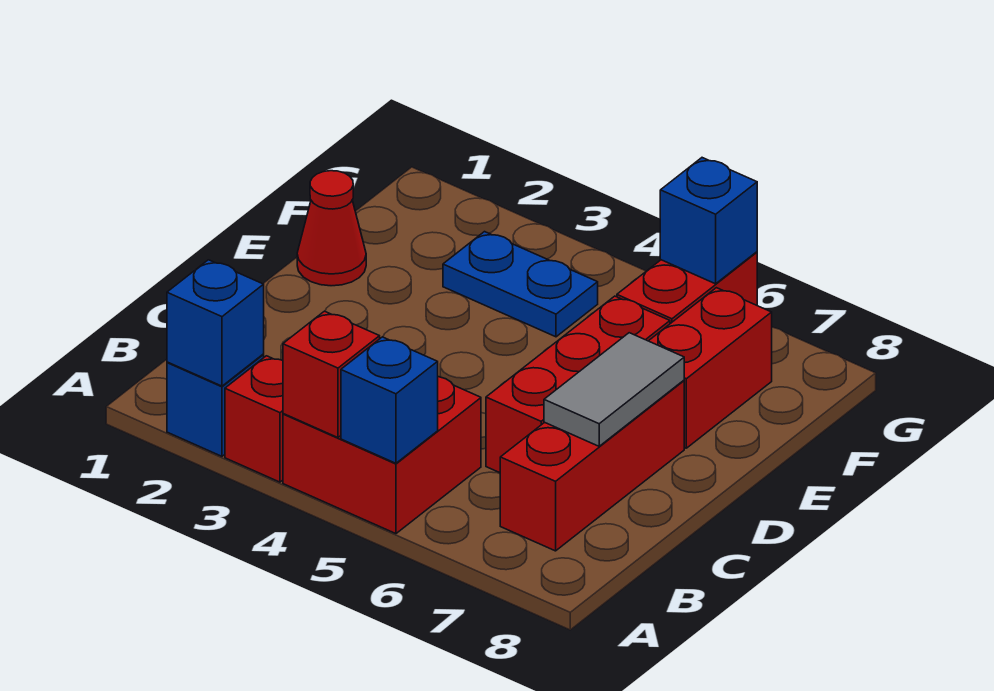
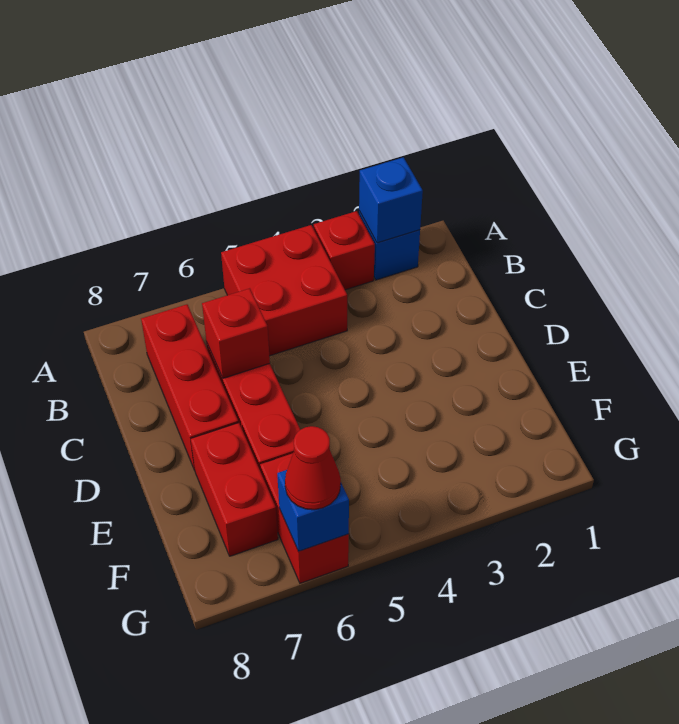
red brick A4 level 2 -> red brick C6 level 2
blue brick A5 level 2 -> none
grey tile C7:D7 level 2 -> none
red cone E1 level 1 -> red cone G6 level 3
blue plate F3:F4 level 1 -> none

